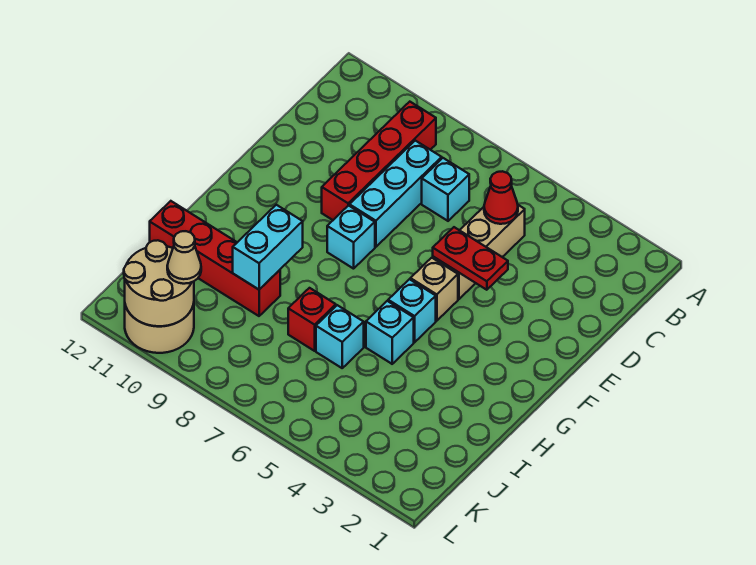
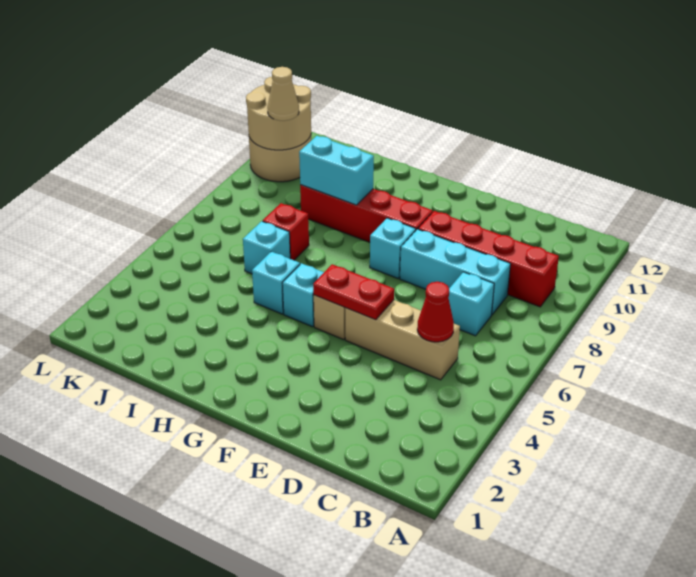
red plate E4:E5 level 2 -> red plate E5:F5 level 2
red brick I9:I12 level 1 -> red brick F9:I9 level 1

